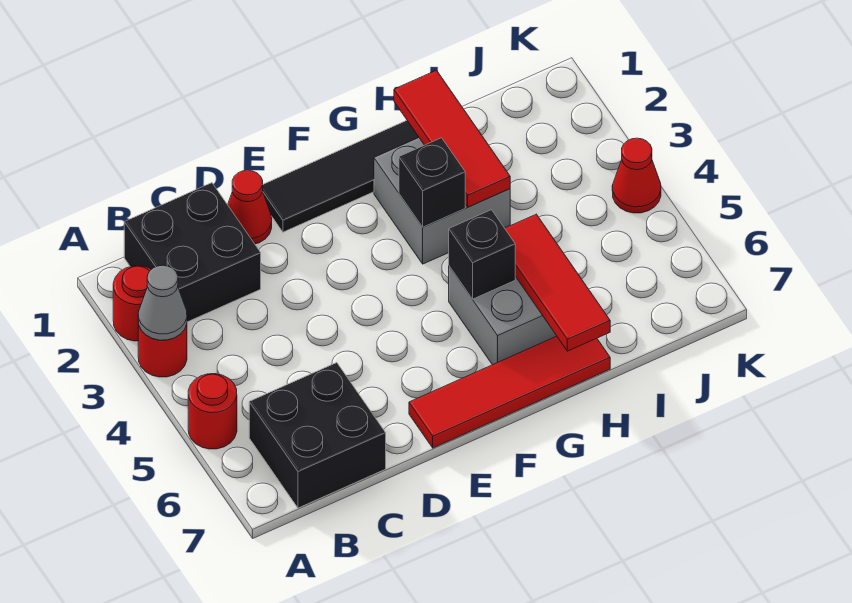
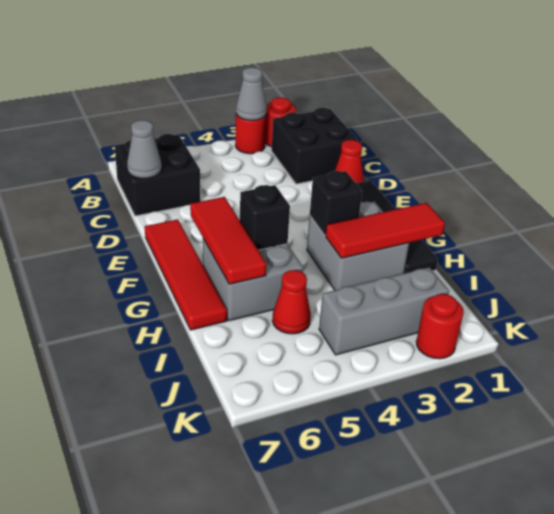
red round brick A5 level 1 -> red round brick K2 level 1
none -> grey cone C7 level 2
red tile H5:H7 level 2 -> red tile F6:H6 level 2
none -> grey brick J2:J4 level 1
red cone K4 level 1 -> red cone I5 level 1

